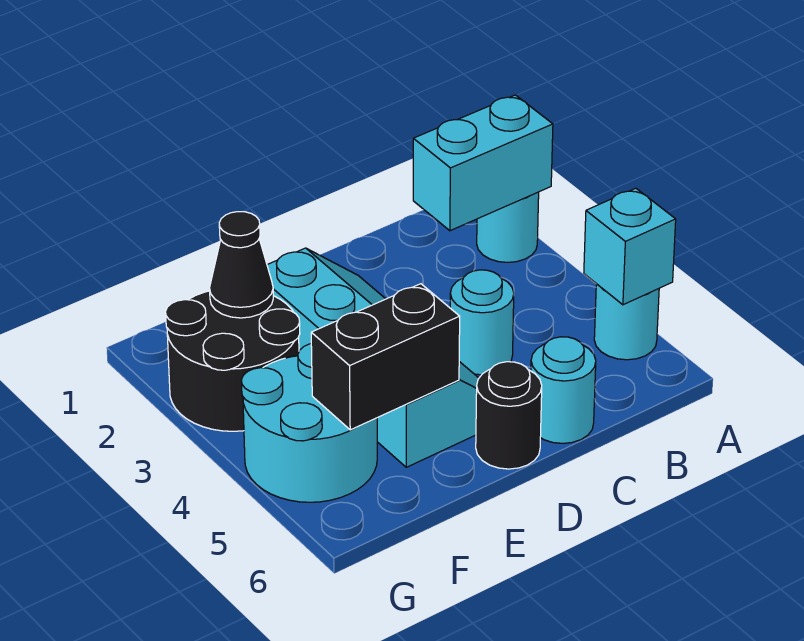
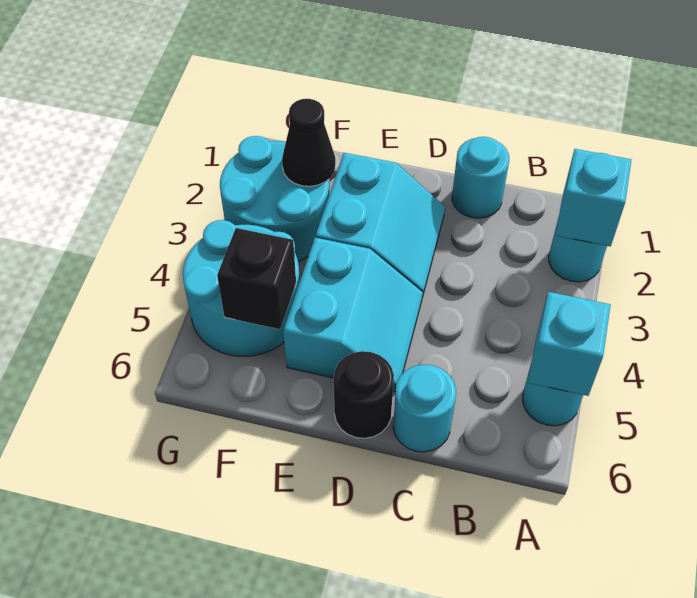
cyan brick A2:B2 level 2 -> cyan brick A2 level 2
cyan round brick C4 level 1 -> cyan round brick C1 level 1
black brick E5:F5 level 2 -> black brick F5 level 2
black round brick F2:G3 level 1 -> cyan round brick F2:G3 level 1

